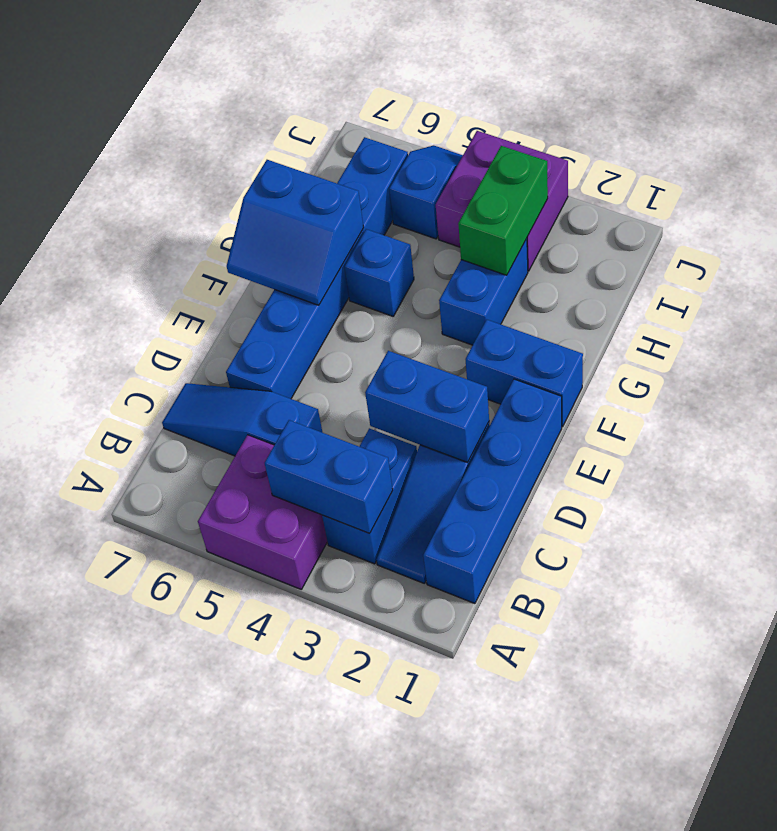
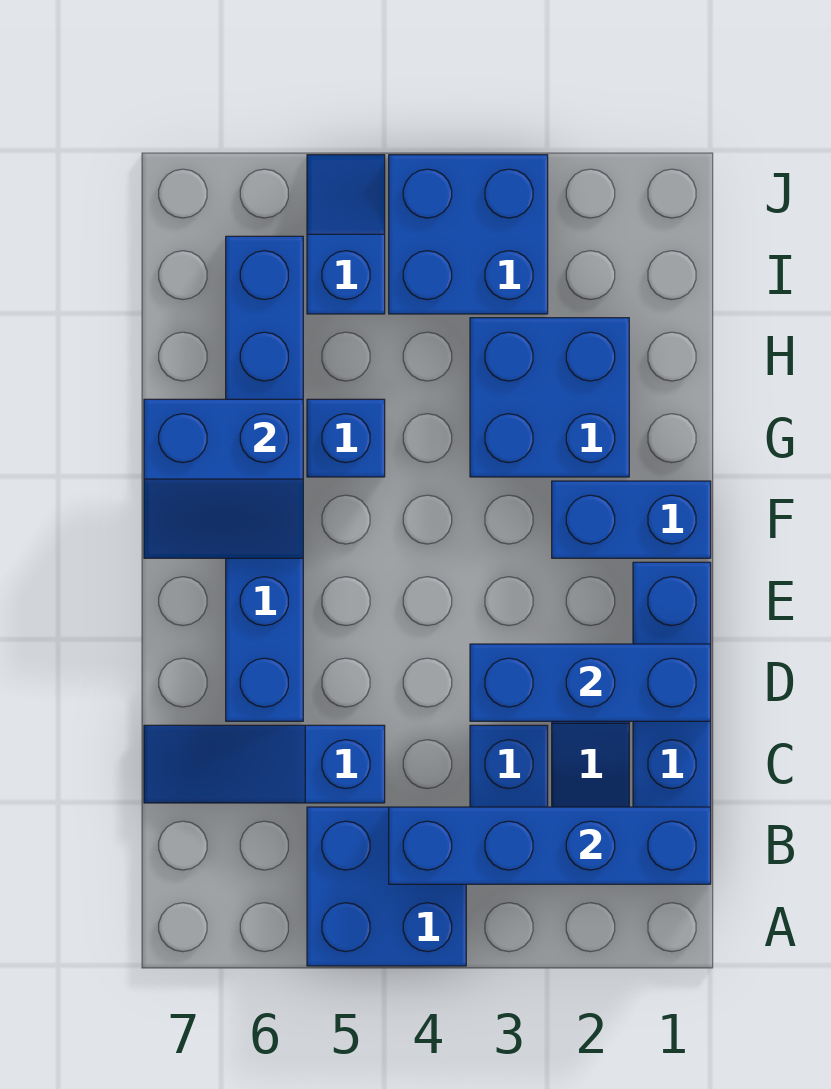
purple brick A4:B5 level 1 -> blue brick A4:B5 level 1
blue brick B3:B4 level 2 -> blue brick B1:B4 level 2
blue brick D2:D3 level 2 -> blue brick D1:D3 level 2
blue brick G3:H3 level 1 -> blue brick G2:H3 level 1
green brick H3:I3 level 2 -> none
purple brick I3:J4 level 1 -> blue brick I3:J4 level 1

